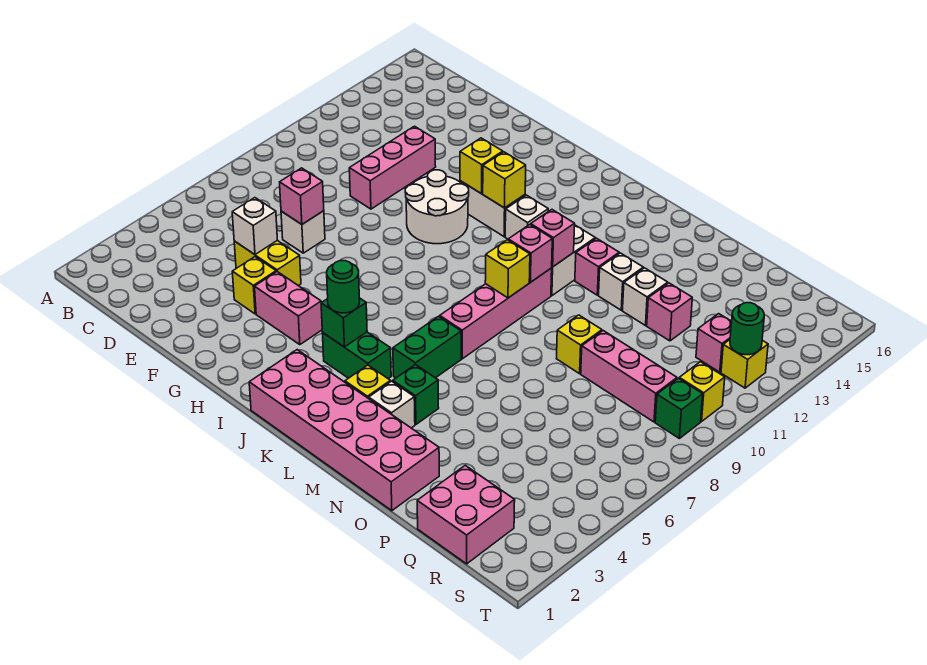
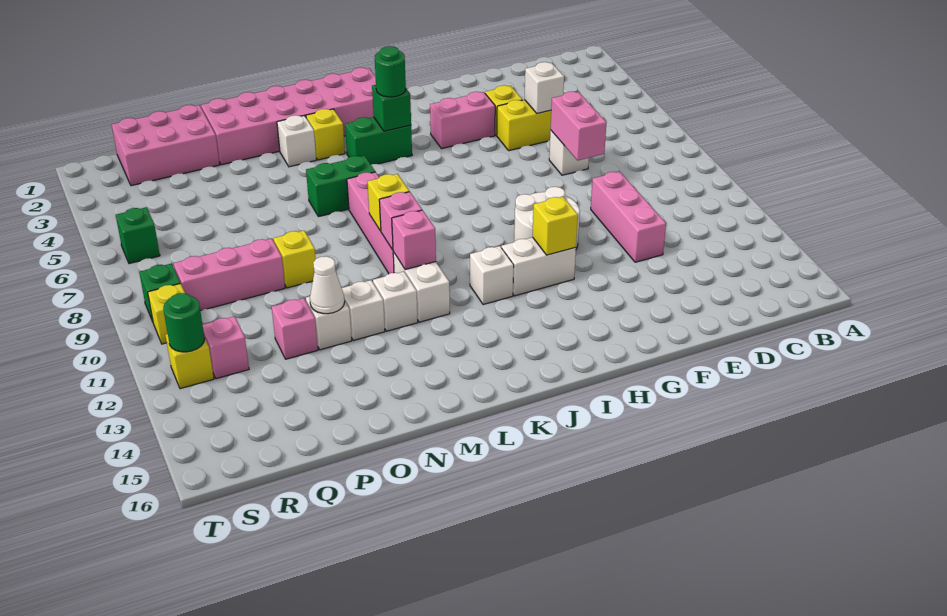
pink brick E7 level 2 -> pink brick E7:E8 level 2
yellow brick I12 level 2 -> none
green brick L5:L6 level 1 -> green brick L6:M6 level 1
green brick M4 level 1 -> green brick S6 level 1
pink brick M12 level 1 -> white brick M12 level 1
none -> white cone O12 level 2
pink brick Q1:R2 level 1 -> pink brick P1:R2 level 1

